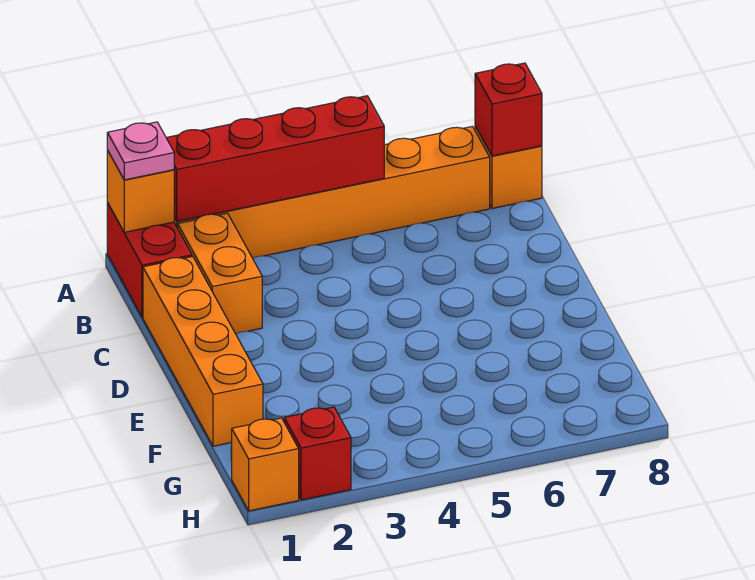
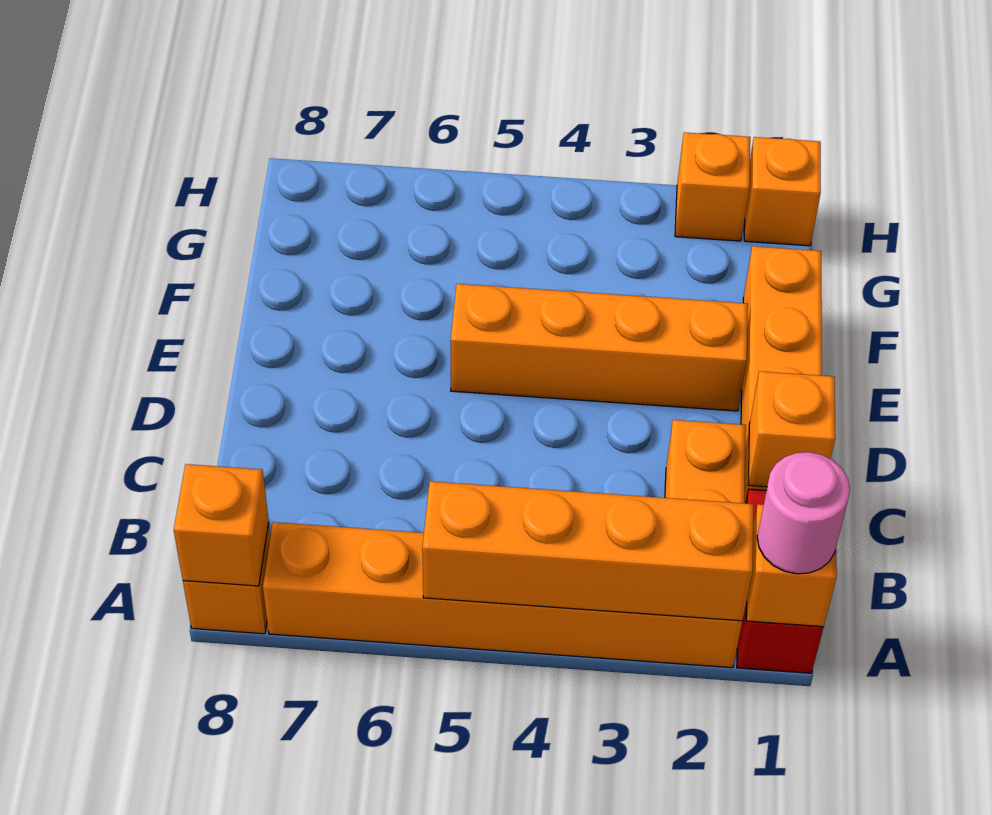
pink plate A1 level 3 -> pink round brick A1 level 3
red brick A2:A5 level 2 -> orange brick A2:A5 level 2
red brick A8 level 2 -> orange brick A8 level 2
none -> orange brick C1 level 2
none -> orange brick E2:E5 level 1
red brick H2 level 1 -> orange brick H2 level 1

